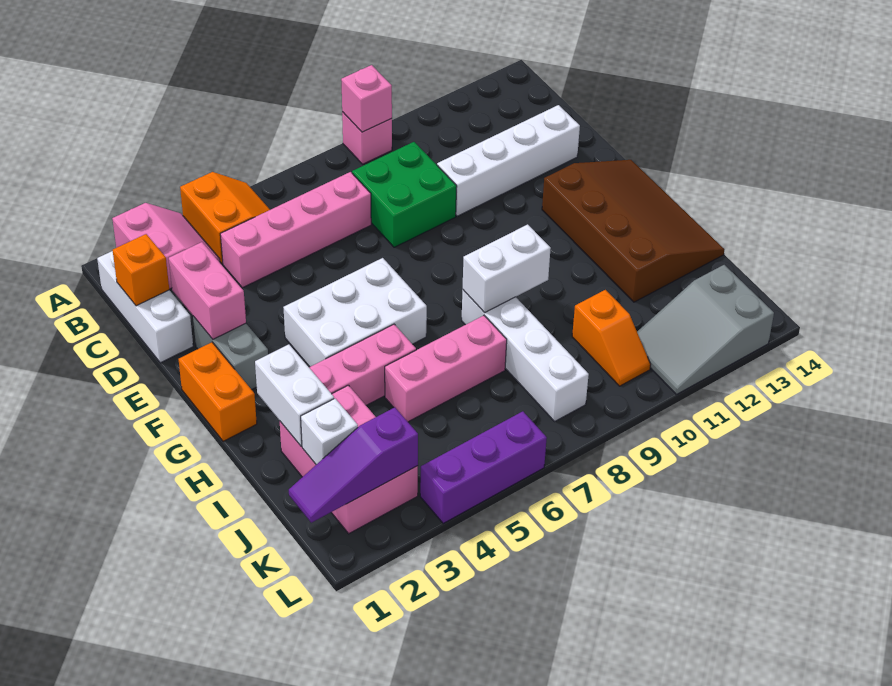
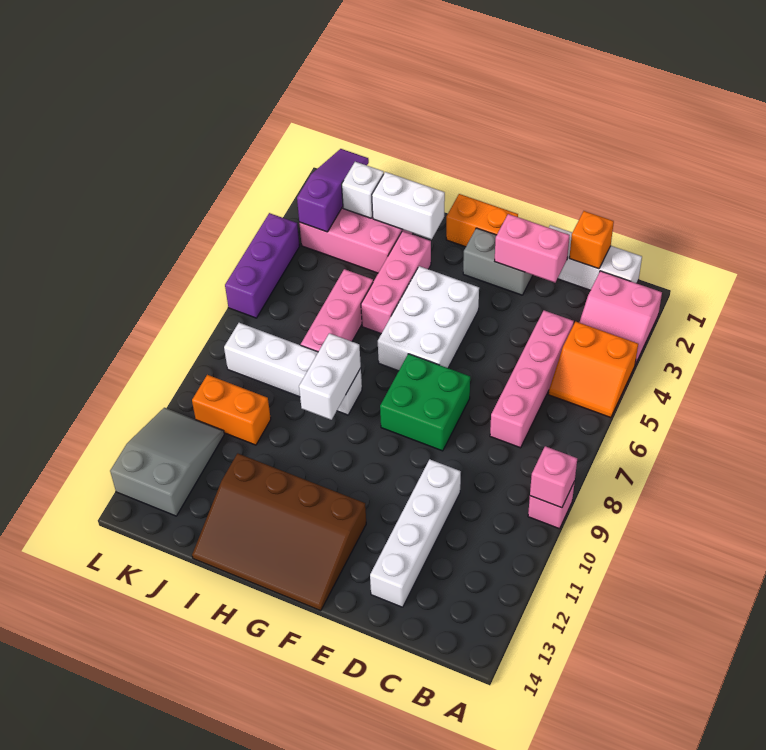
green brick C8:D9 level 1 -> green brick E7:F8 level 1
orange slope J10:K10 level 1 top J -> orange brick J10:K10 level 1

